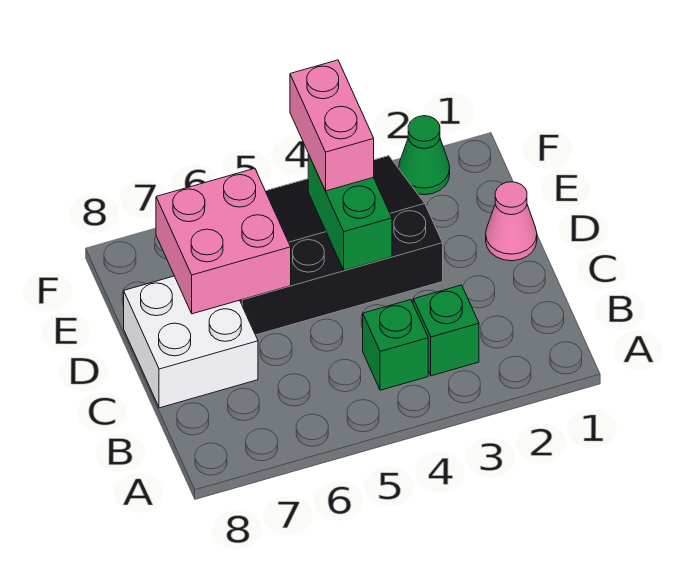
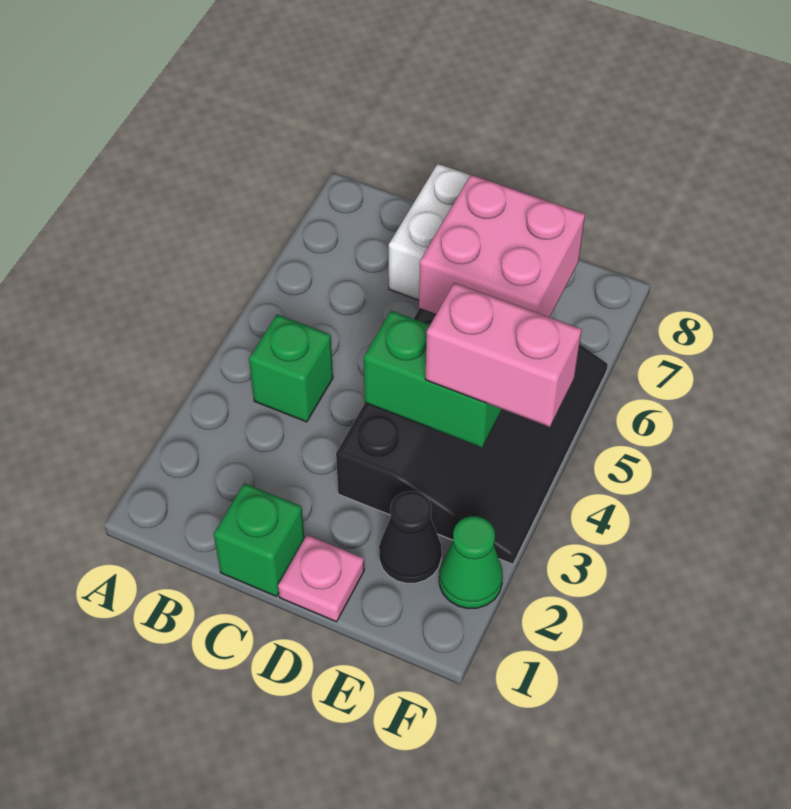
green brick B3 level 1 -> green brick C1 level 1
pink cone D1 level 1 -> pink plate D1 level 1
none -> black cone E2 level 1

